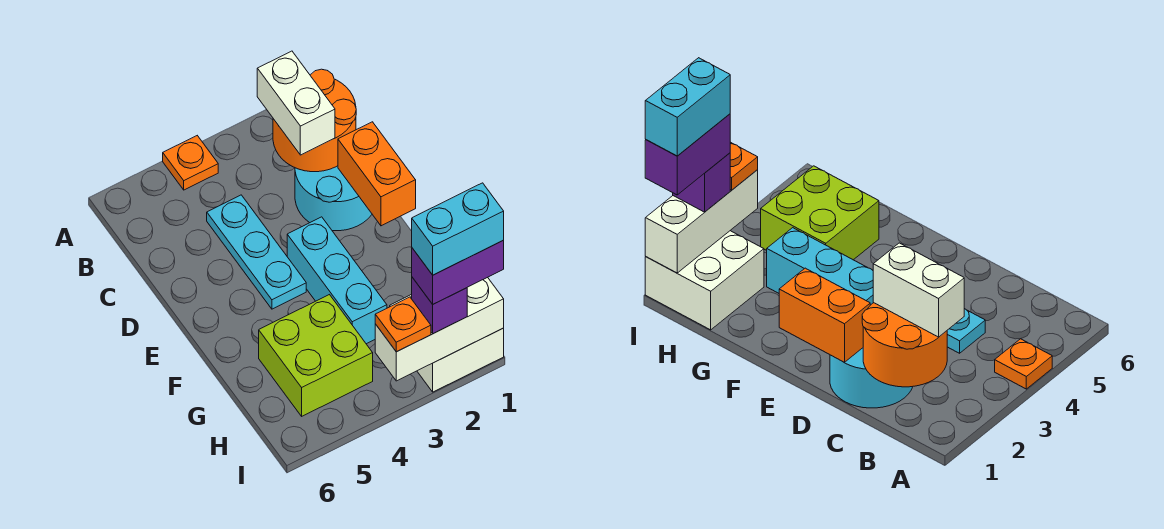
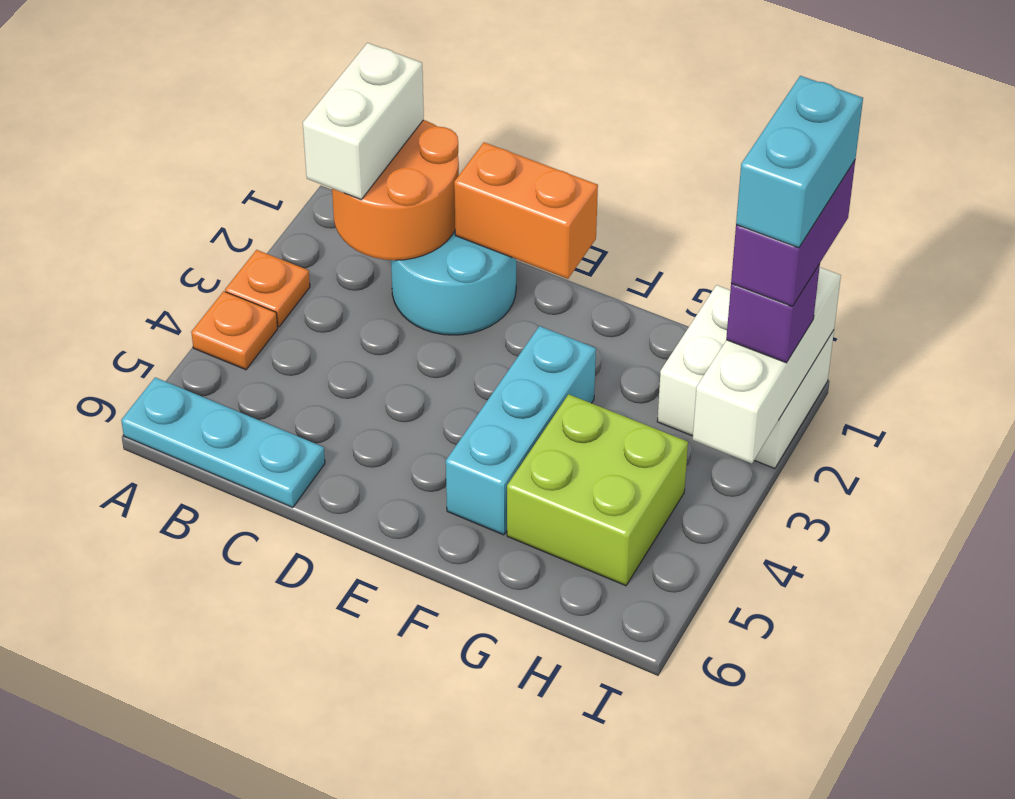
white brick B2:C2 level 3 -> white brick B1:B2 level 3
cyan plate C4:E4 level 1 -> cyan plate A6:C6 level 1
cyan brick E3:G3 level 1 -> cyan brick F3:F5 level 1
orange plate I3 level 3 -> orange plate A3 level 1

